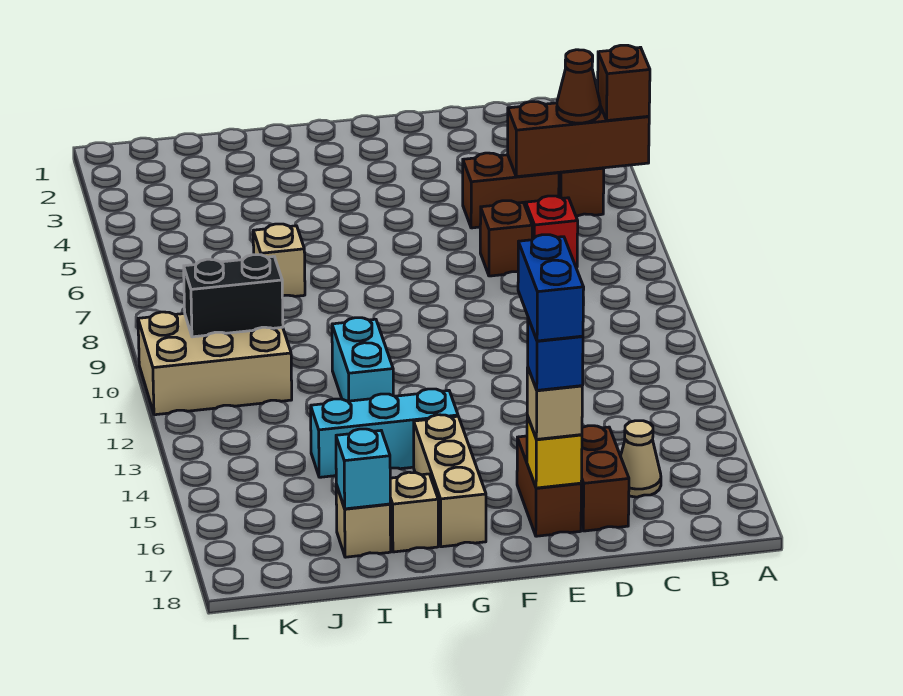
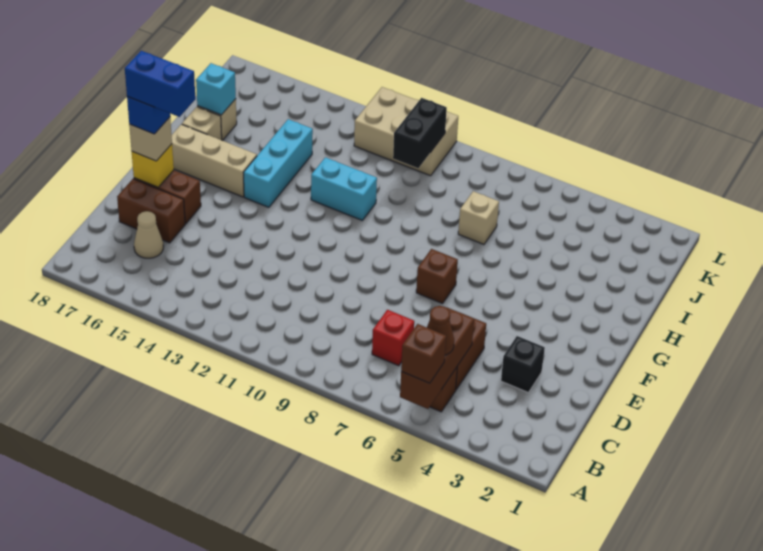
none -> black brick D3 level 1
brown brick D7 level 1 -> brown brick F7 level 1
tan brick J10:L11 level 1 -> tan brick K10:L12 level 1

